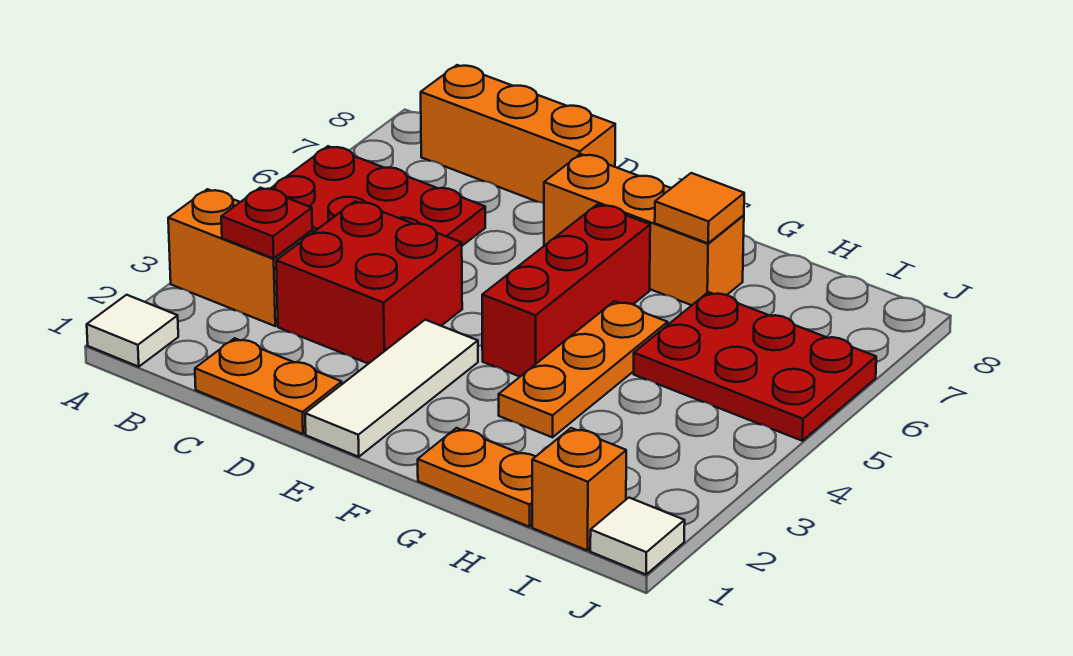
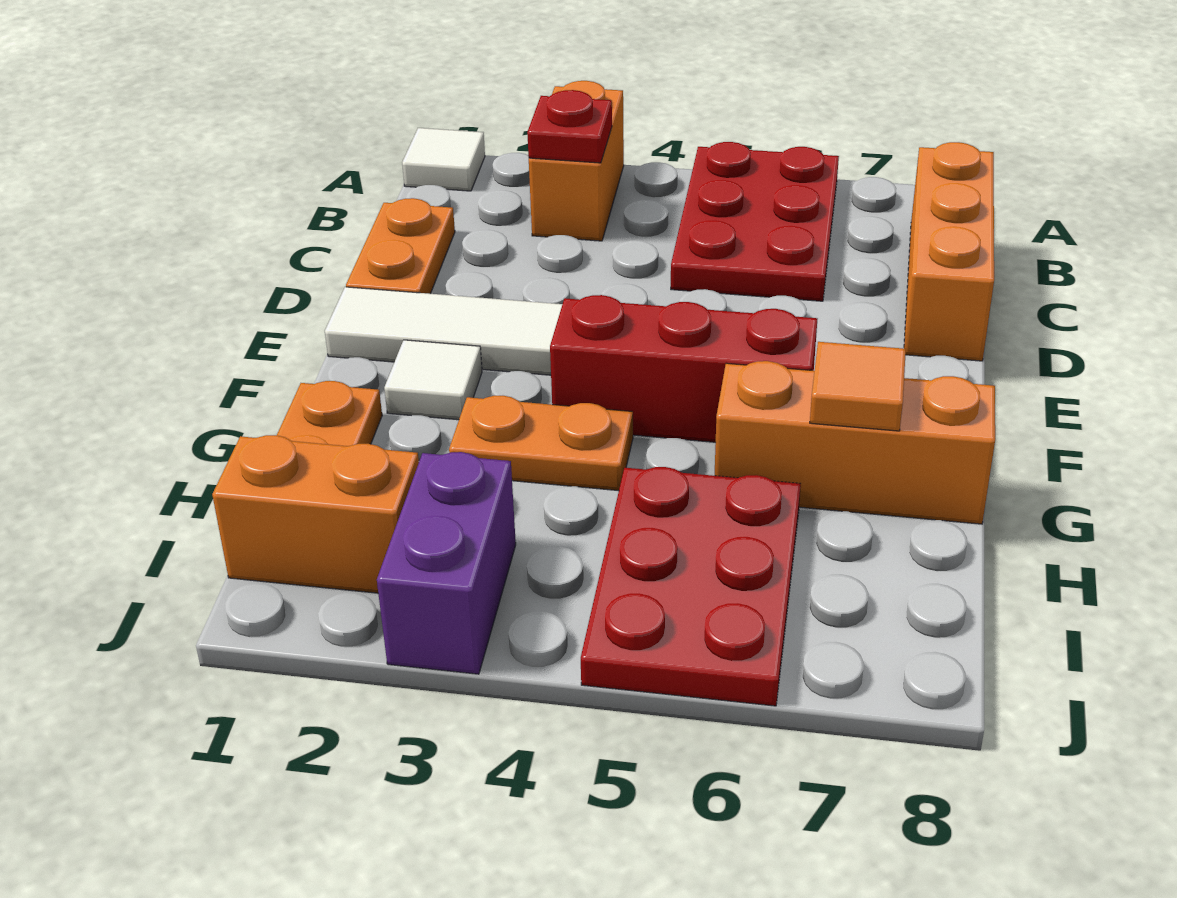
red brick C3:D4 level 1 -> none
orange brick E7:G7 level 1 -> orange brick G6:G8 level 1
orange plate G3:G5 level 1 -> orange plate G3:G4 level 1
orange brick I1 level 1 -> orange brick I1:I2 level 1
none -> purple brick I3:J3 level 1
white tile J1 level 1 -> white tile F2 level 1

